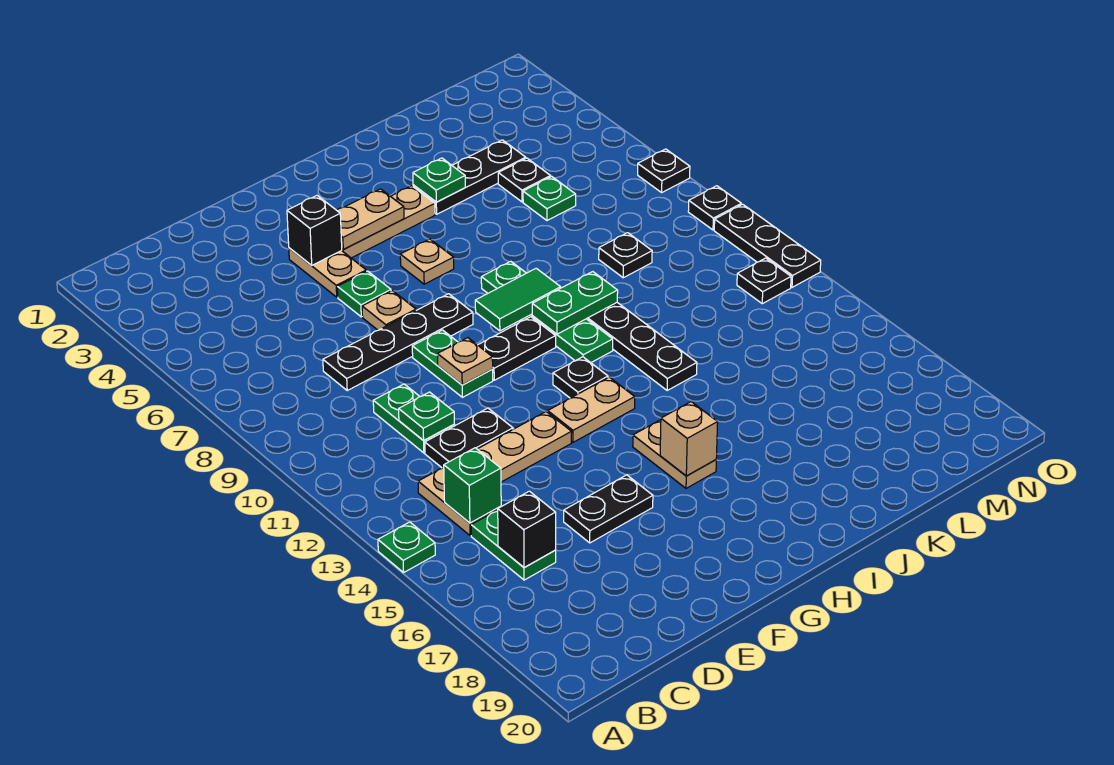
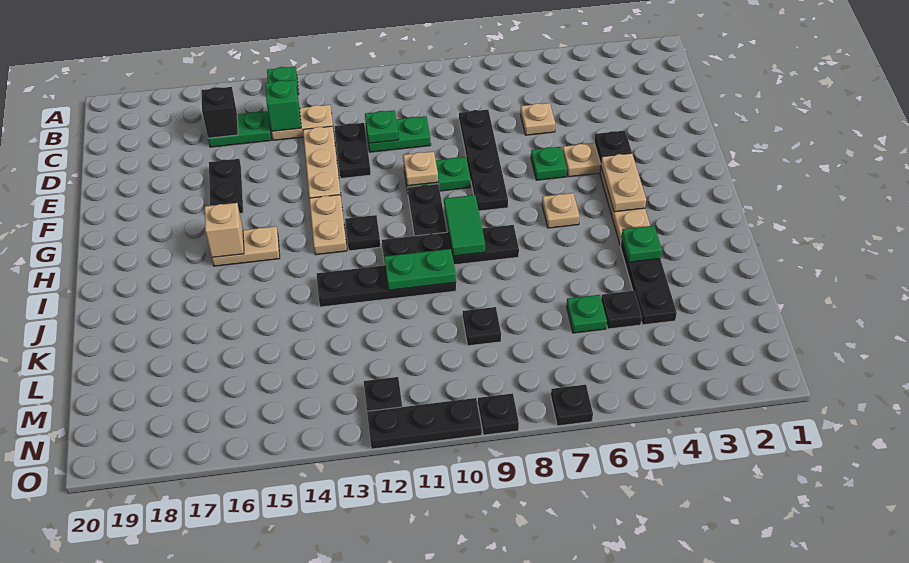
black brick F4 level 2 -> black plate F4 level 2
tan plate F7 level 1 -> tan plate D6 level 1
green plate I8:I11 level 1 -> black plate I8:I11 level 1
green plate I10:J10 level 2 -> green plate J10:J11 level 2

